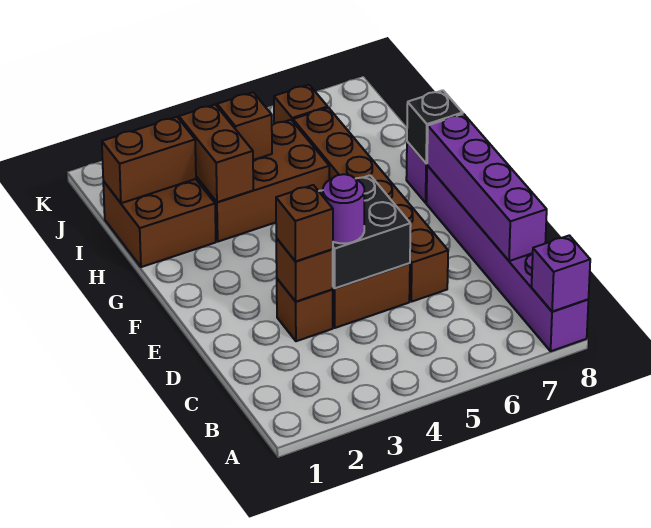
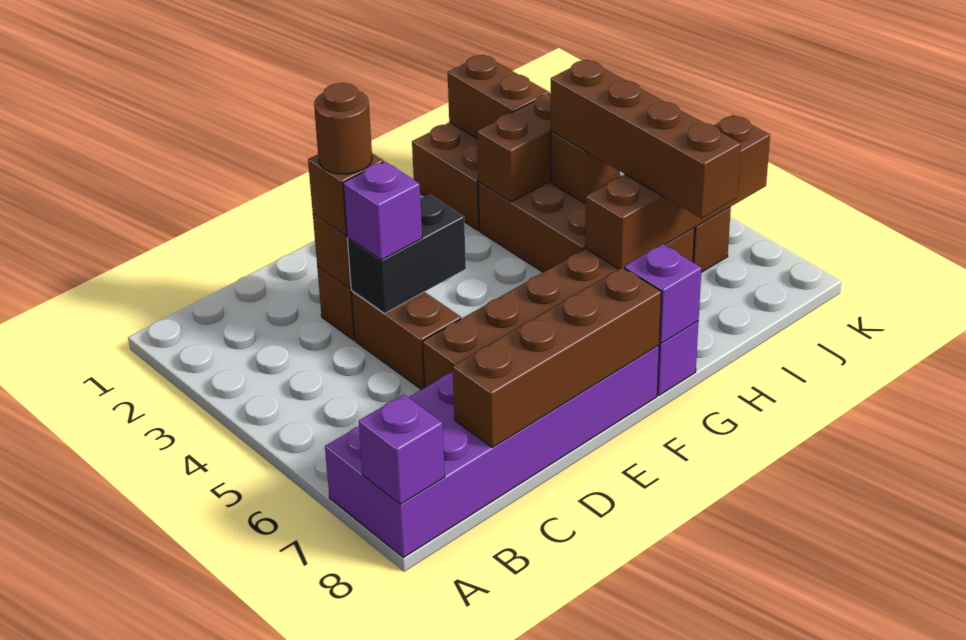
purple brick A8:F8 level 1 -> purple brick A7:F8 level 1
purple brick C8:F8 level 2 -> brown brick C8:F8 level 2
none -> brown round brick D3 level 4
black brick D4:E5 level 2 -> black brick D4:E4 level 2
purple round brick D4 level 3 -> purple brick D4 level 3
black brick G8 level 2 -> purple brick G8 level 2
none -> brown brick H6:K6 level 2
none -> brown brick I4:I7 level 3

